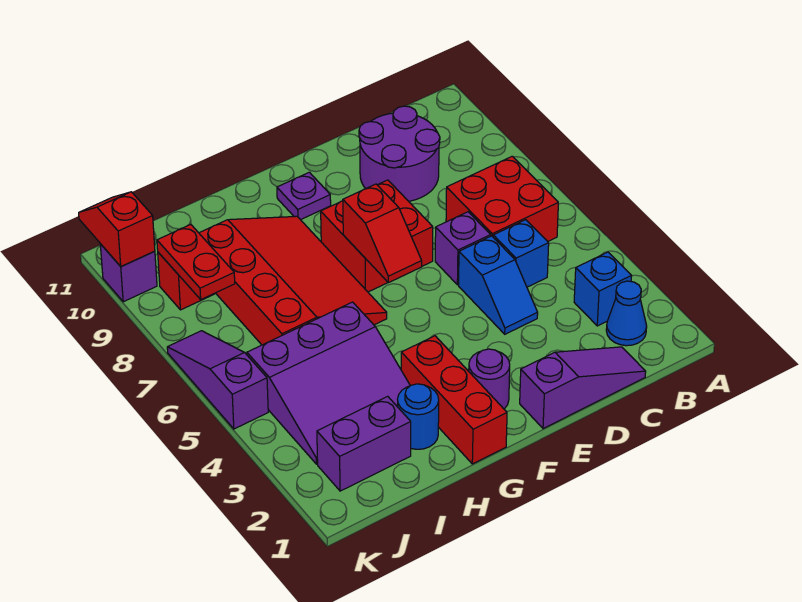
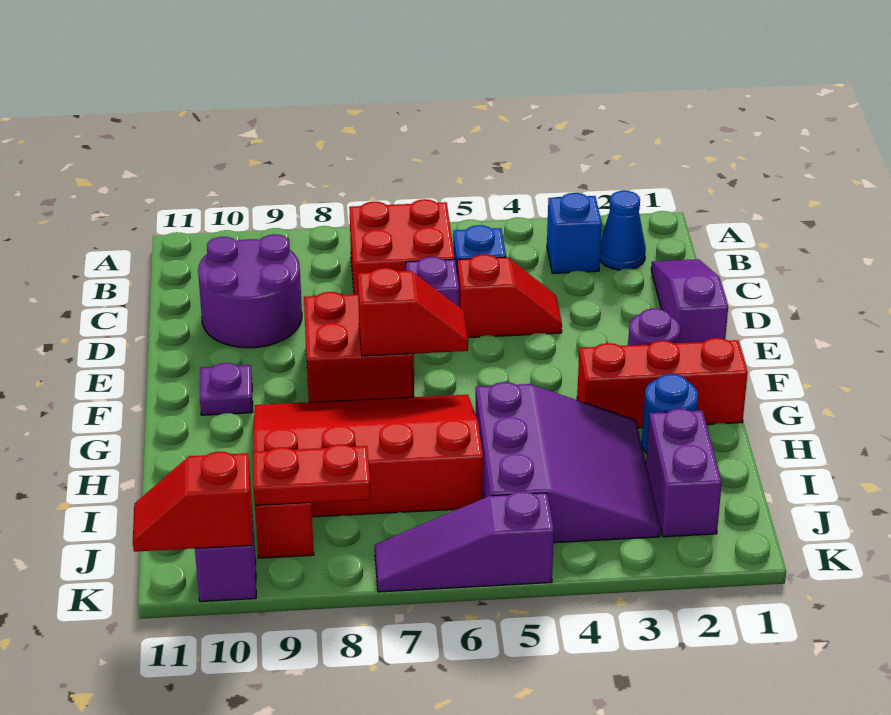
blue slope D4:D5 level 1 top 5 -> red slope D4:D5 level 1 top 5

